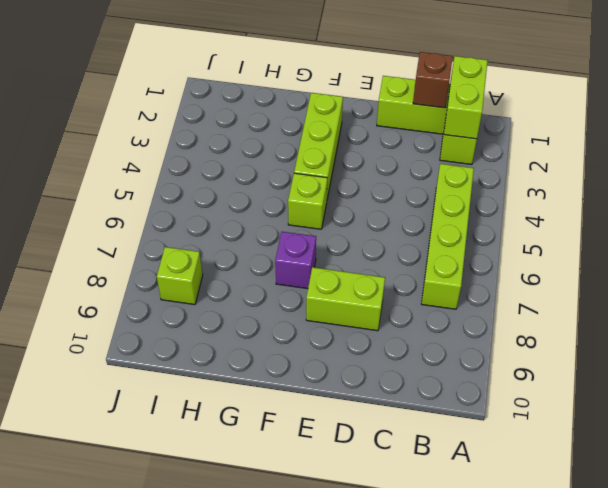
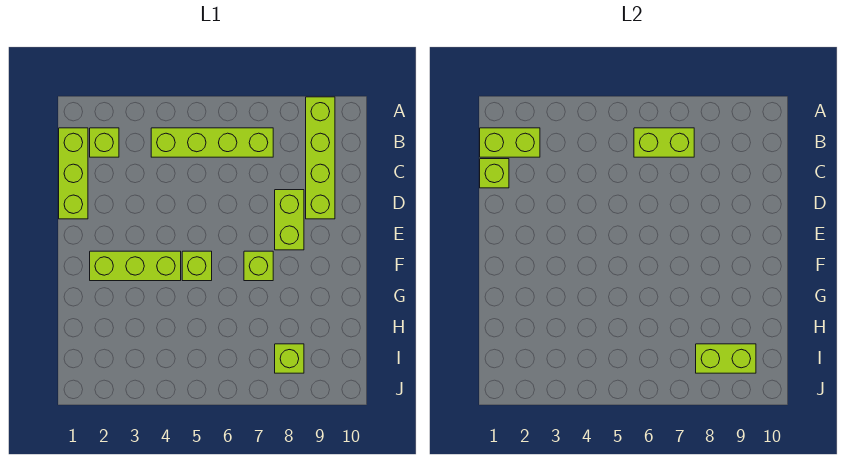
none -> lime brick A9:D9 level 1
none -> lime brick B6:B7 level 2
brown brick C1 level 2 -> lime brick C1 level 2
purple brick F7 level 1 -> lime brick F7 level 1
none -> lime brick I8:I9 level 2

